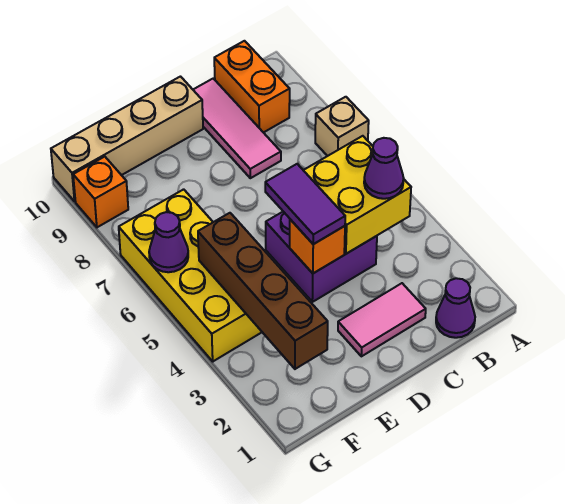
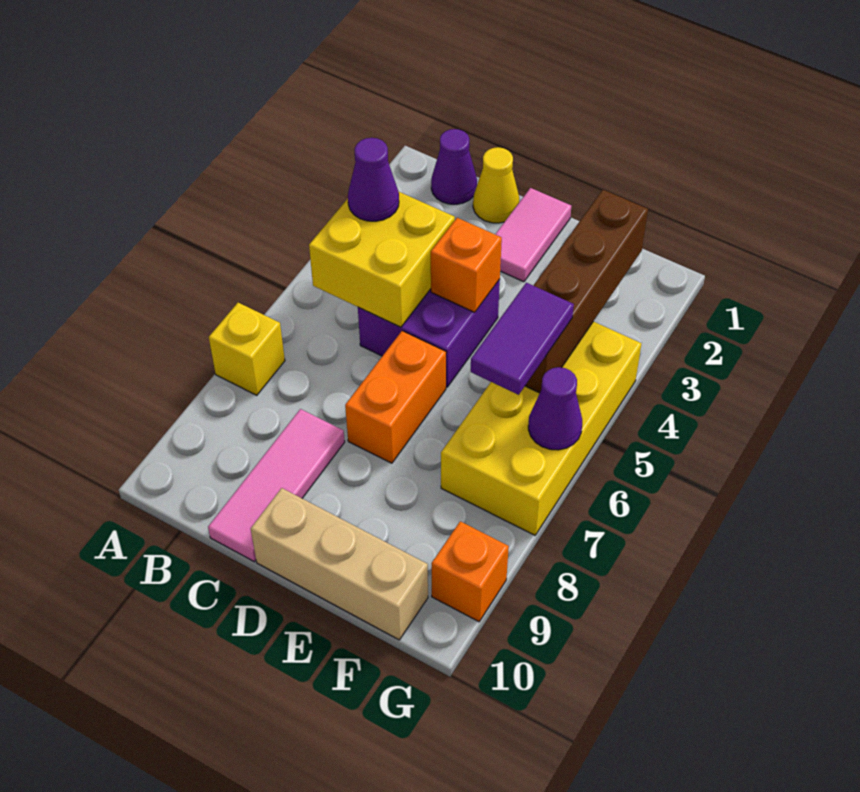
tan brick A7 level 1 -> yellow brick A7 level 1
orange brick B9:B10 level 1 -> orange brick D6:D7 level 1
none -> yellow cone C1 level 1
pink tile C2:D2 level 1 -> pink tile D1:D2 level 1
purple tile D4:D5 level 3 -> purple tile F5:F6 level 3
tan brick D10:G10 level 1 -> tan brick D10:F10 level 1

